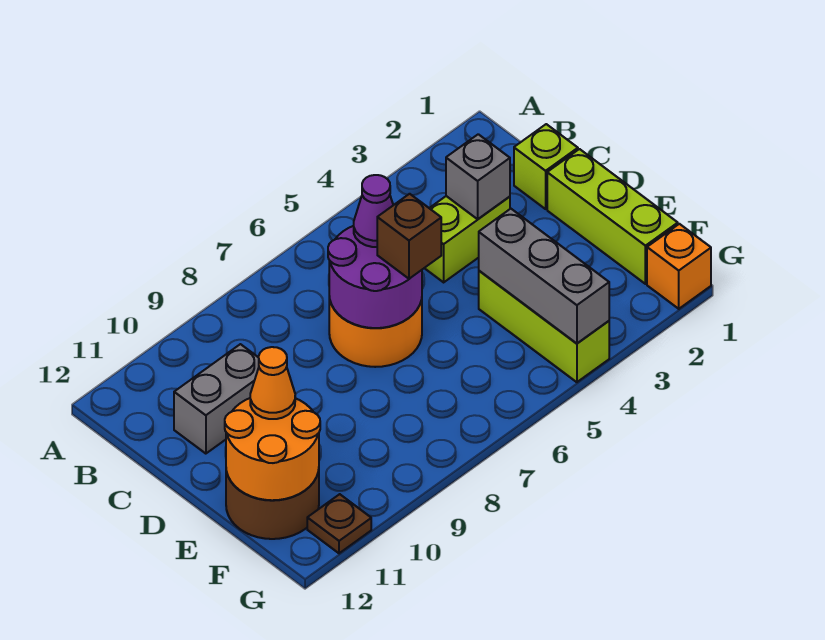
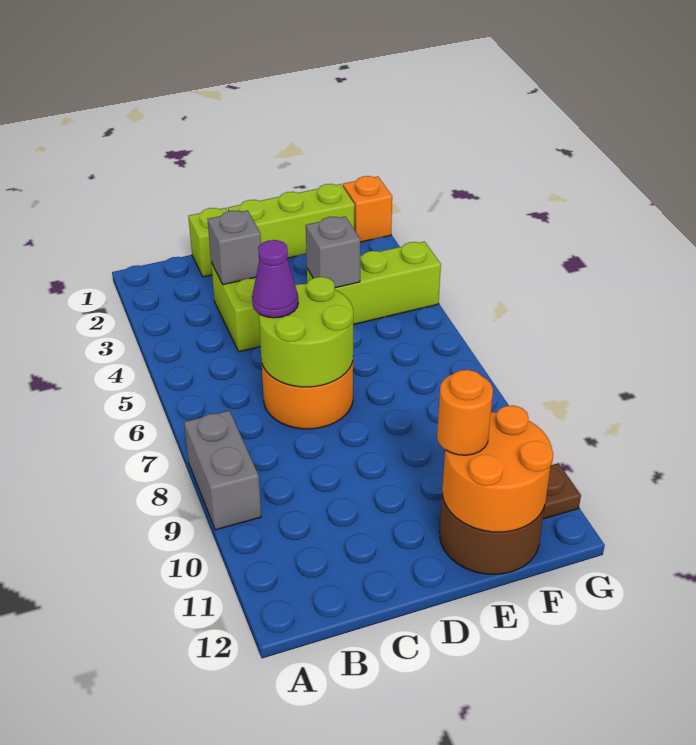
purple round brick C6:D7 level 2 -> lime round brick C6:D7 level 2
grey brick C10:C11 level 1 -> grey brick A8:A9 level 1
brown brick D6 level 3 -> none
grey brick E4:G4 level 2 -> grey brick E4 level 2
orange cone E11 level 3 -> orange round brick E11 level 3

